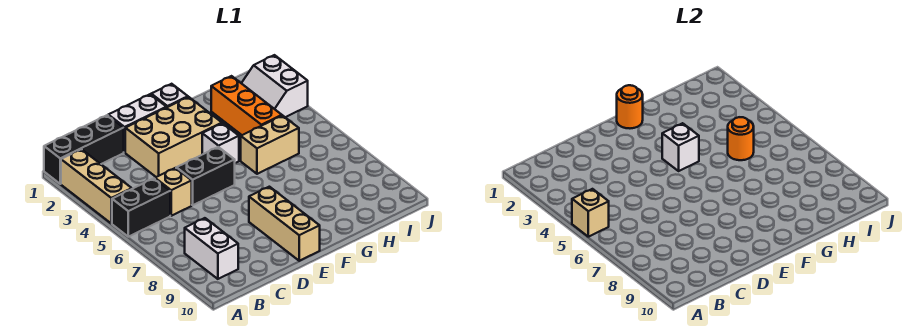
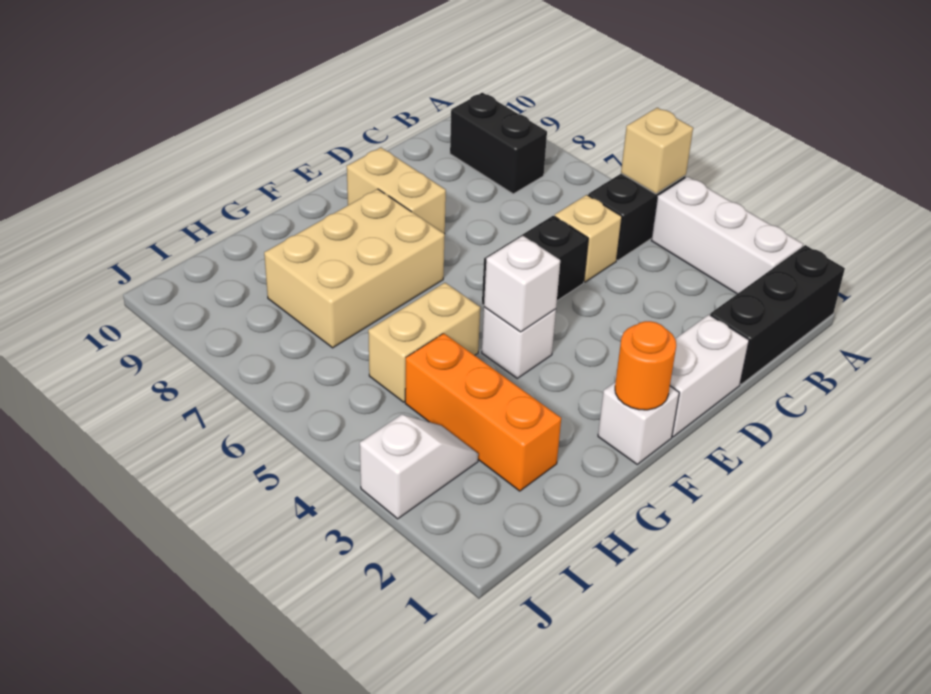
tan brick A2:A4 level 1 -> white brick A2:A4 level 1
white brick B8:B9 level 1 -> black brick B8:B9 level 1
tan brick D2:F3 level 1 -> tan brick F7:H8 level 1
tan brick E8:E10 level 1 -> tan brick E8:E9 level 1
orange round brick H5 level 2 -> none
white slope I2:J3 level 1 top J -> white slope I3:J3 level 1 top J

